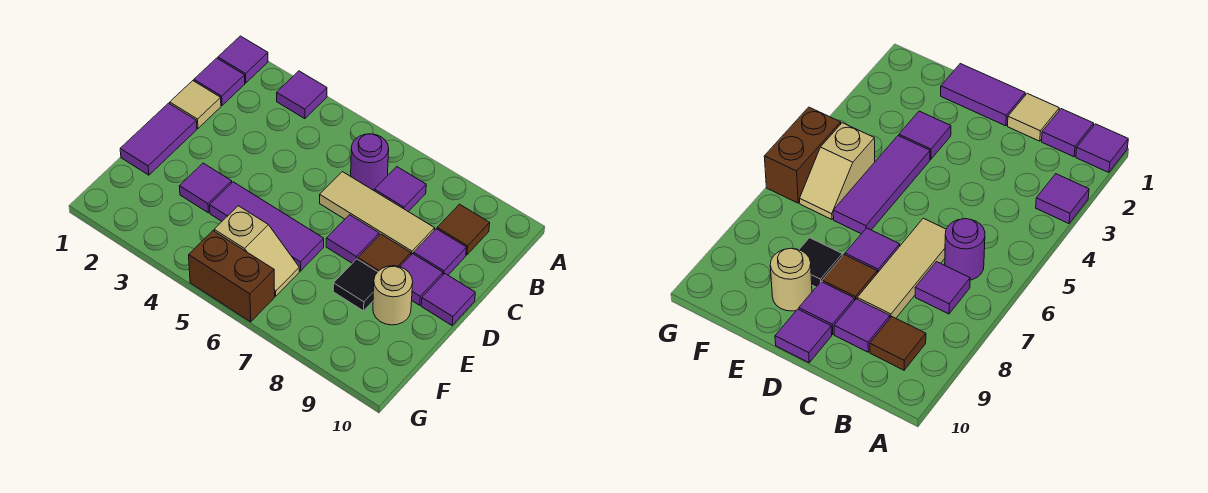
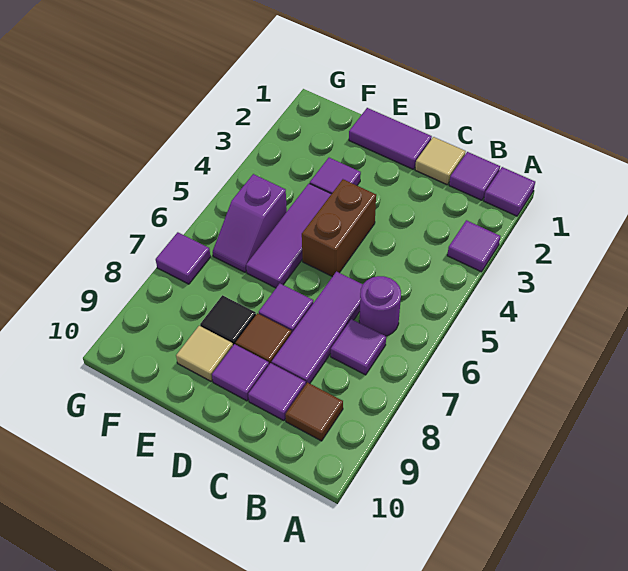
tan tile C6:C8 level 1 -> purple tile C6:C8 level 1
purple tile D10 level 1 -> purple tile G7 level 1
tan round brick E9 level 1 -> tan tile E9 level 1
tan slope F5:F6 level 1 top 5 -> purple slope F5:F6 level 1 top 5
brown brick G5:G6 level 1 -> brown brick D4:D5 level 1

